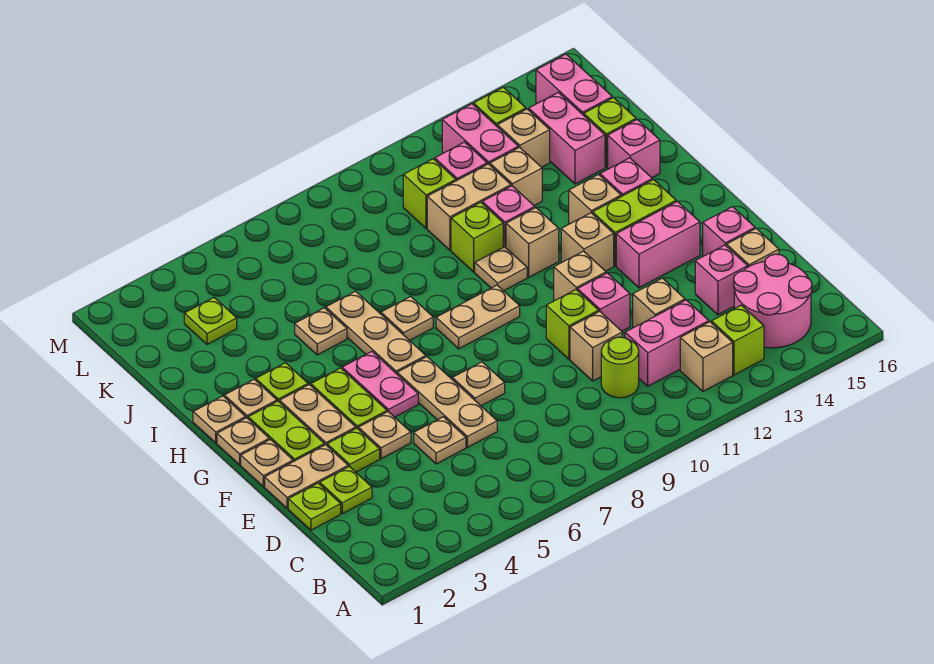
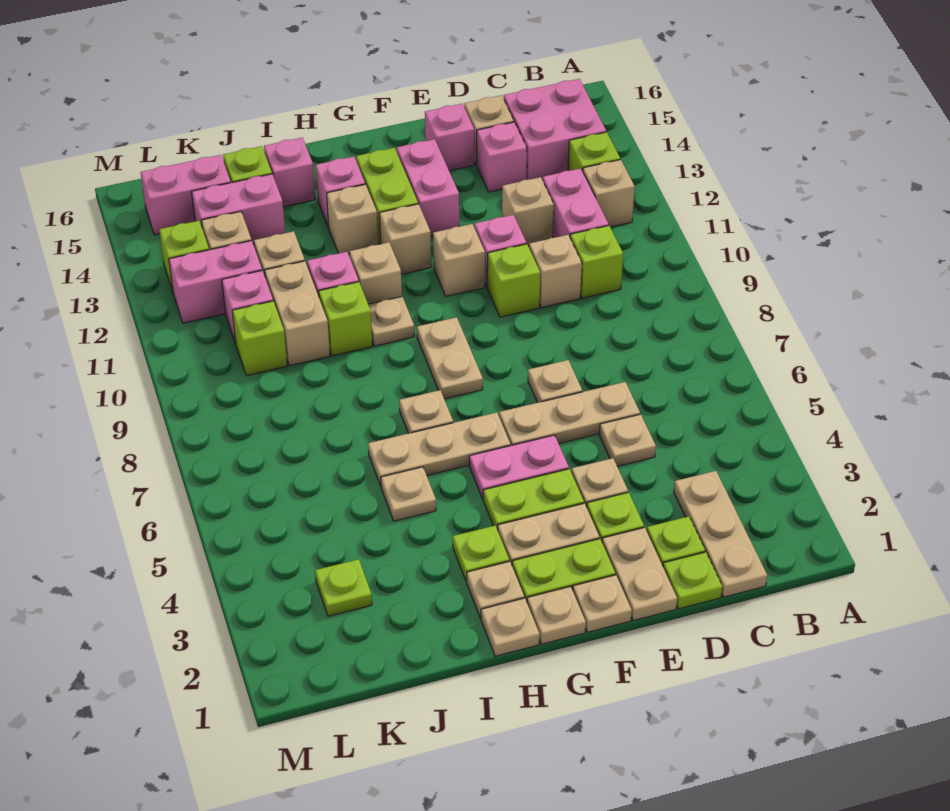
pink round brick B14:C15 level 1 -> pink brick B14:C15 level 1
none -> tan plate C1:C3 level 1
lime round brick C10 level 1 -> lime brick C10 level 1

